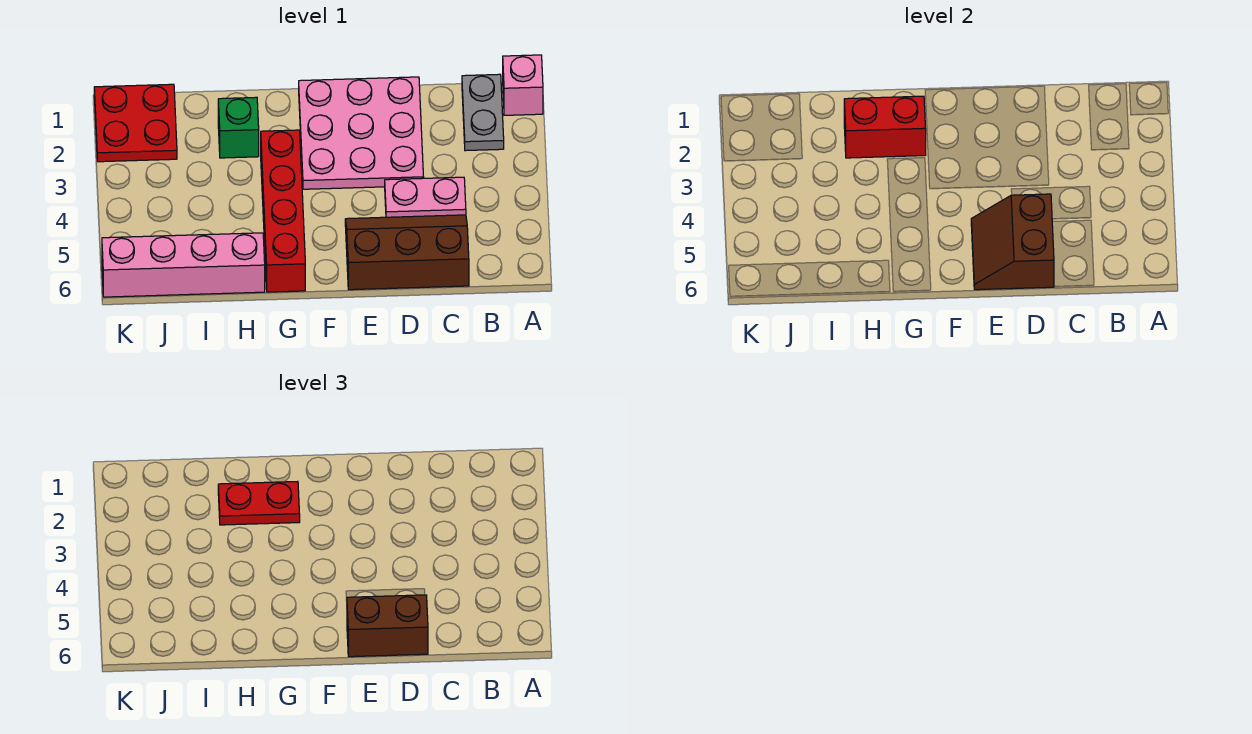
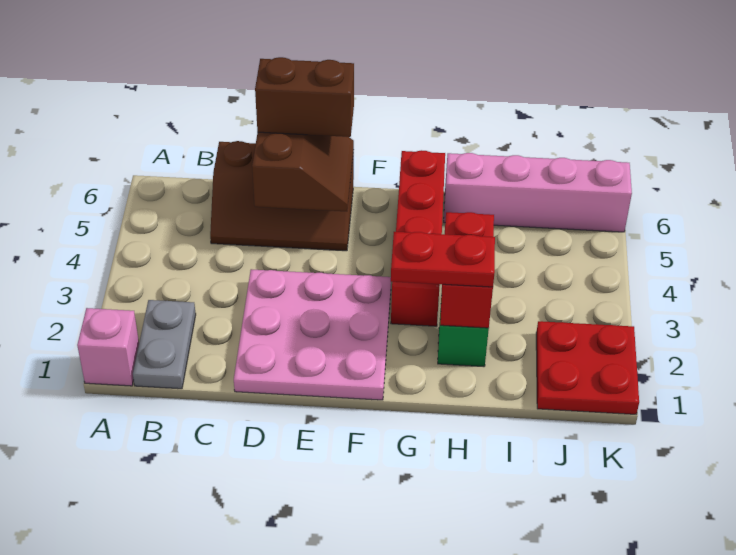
pink plate C4:D4 level 1 -> none
red brick G2:H2 level 2 -> red brick H2:H3 level 2

